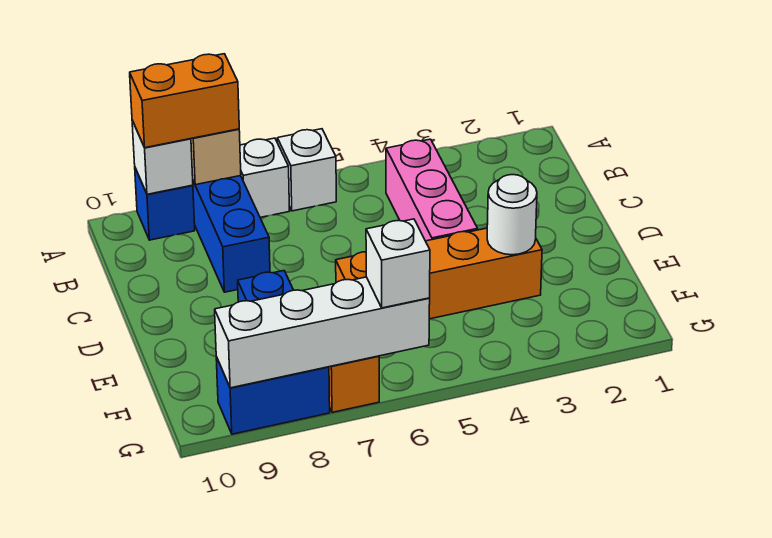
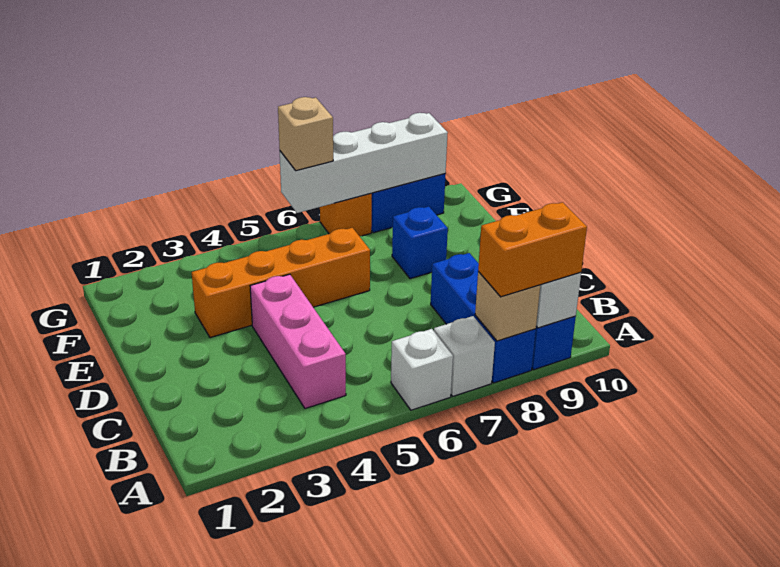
white round brick E3 level 2 -> none
white brick G6 level 3 -> tan brick G6 level 3

